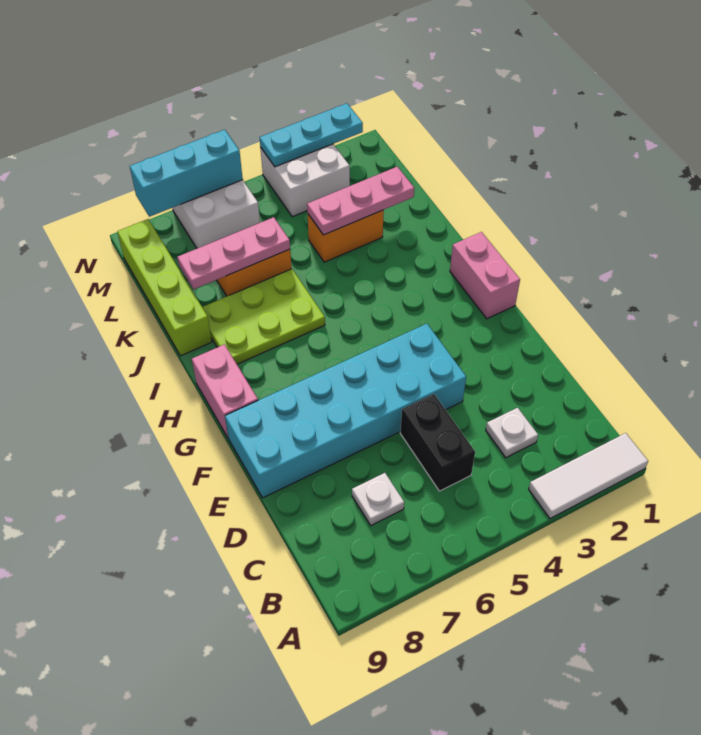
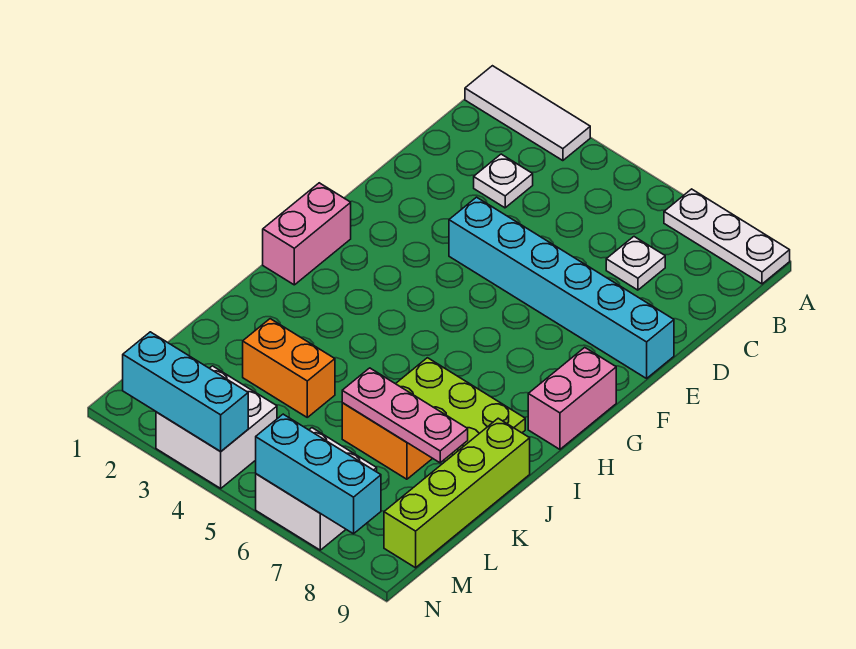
none -> white plate A7:A9 level 1
black brick C5:D5 level 1 -> none
cyan brick E4:F9 level 1 -> cyan brick E4:E9 level 1
pink plate K2:K4 level 2 -> none
cyan plate N2:N4 level 2 -> cyan brick N2:N4 level 2

